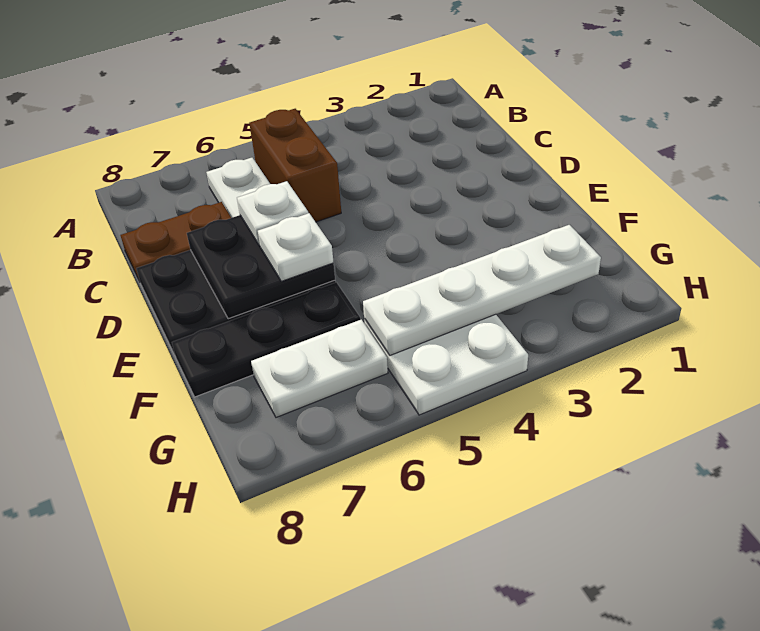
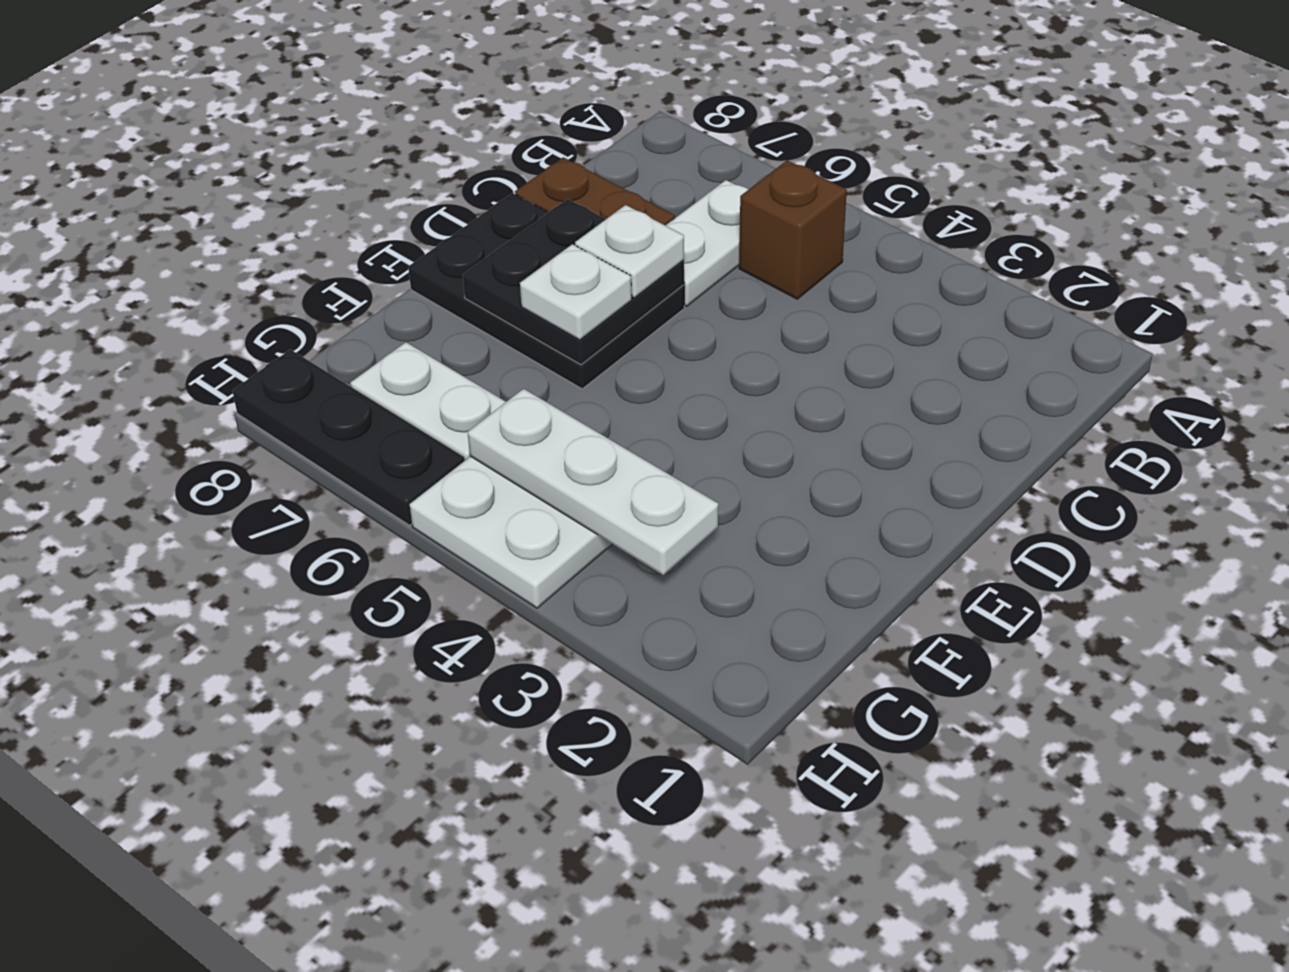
brown brick B5:C5 level 1 -> brown brick B5 level 1
black plate F6:F8 level 1 -> black plate H6:H8 level 1
white plate G2:G5 level 2 -> white plate G3:G5 level 2

